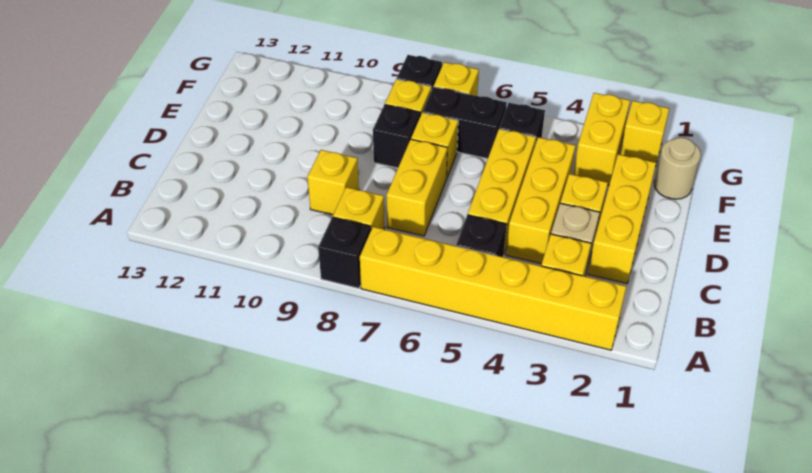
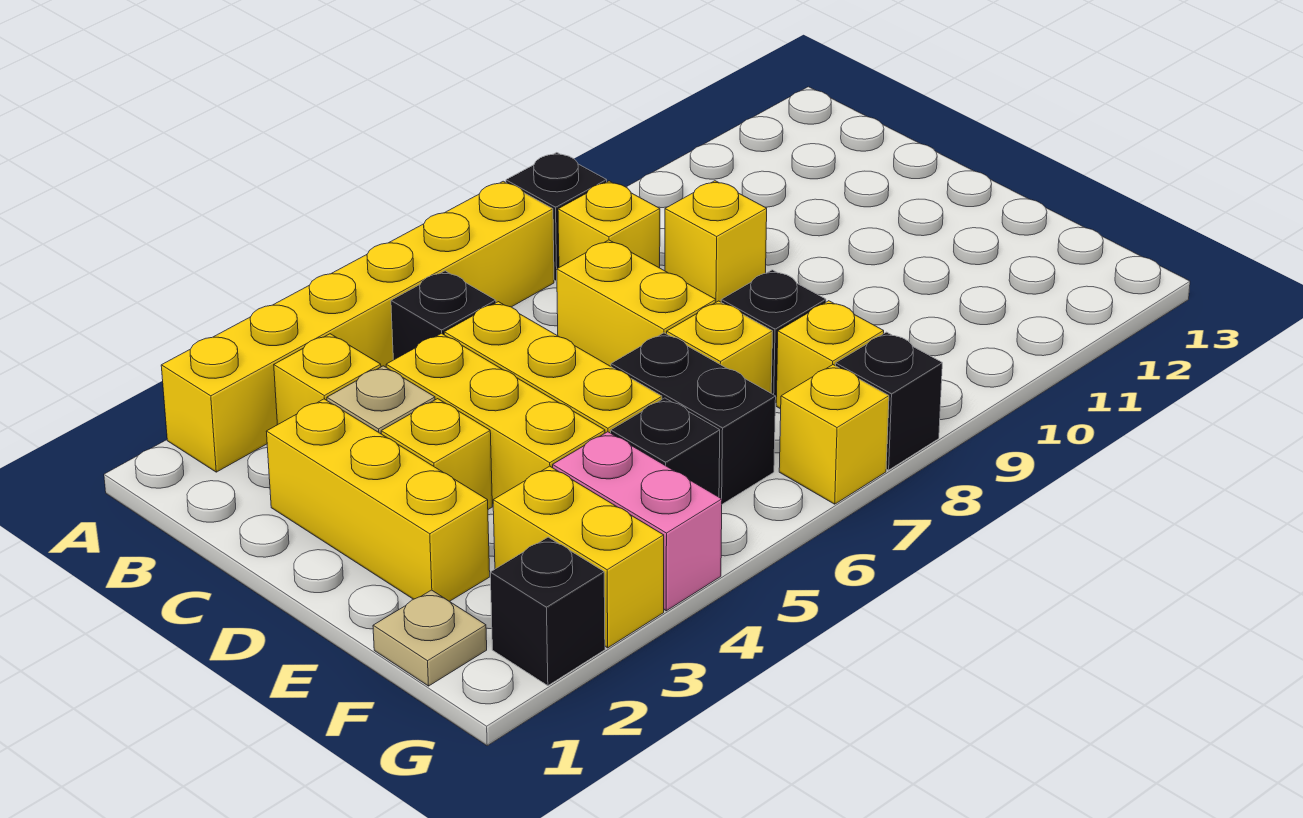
tan round brick F1 level 1 -> tan plate F1 level 1
none -> pink brick F4:G4 level 1
black brick F6:F7 level 1 -> black brick E6:F6 level 1
yellow brick G2 level 1 -> black brick G2 level 1

